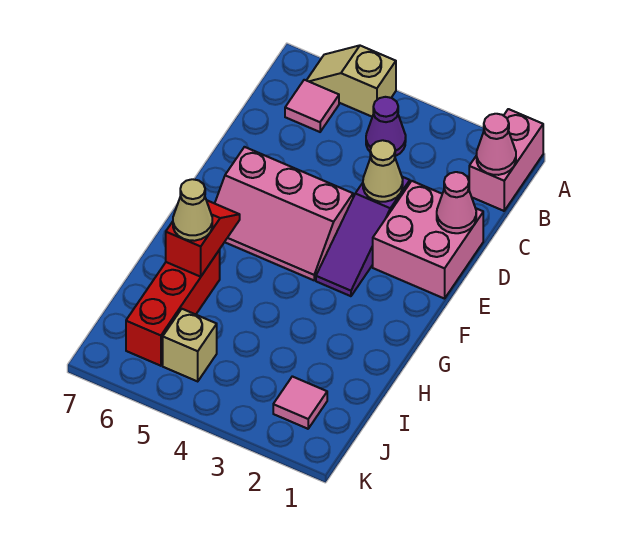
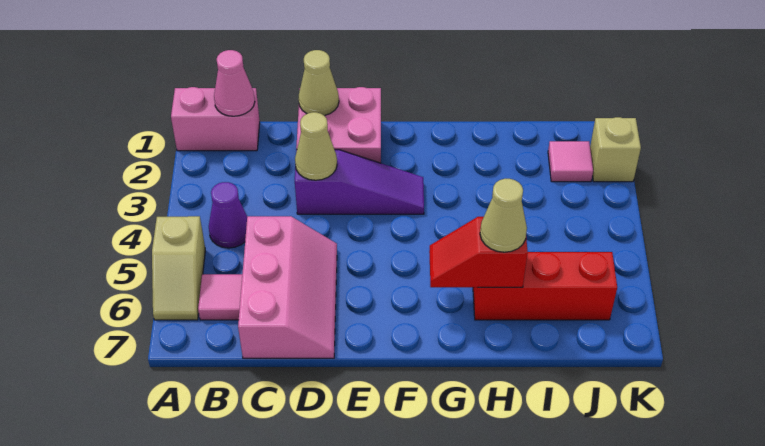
pink cone D1 level 2 -> tan cone D1 level 2
pink slope E4:F6 level 1 top E -> pink slope C5:D7 level 1 top C
tan brick J5 level 1 -> tan brick K2 level 1

